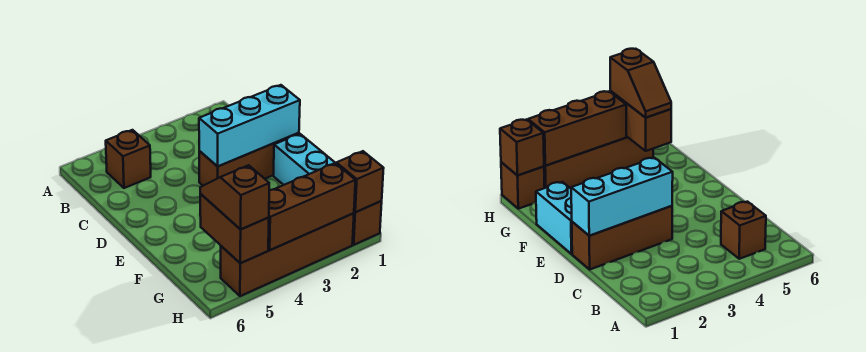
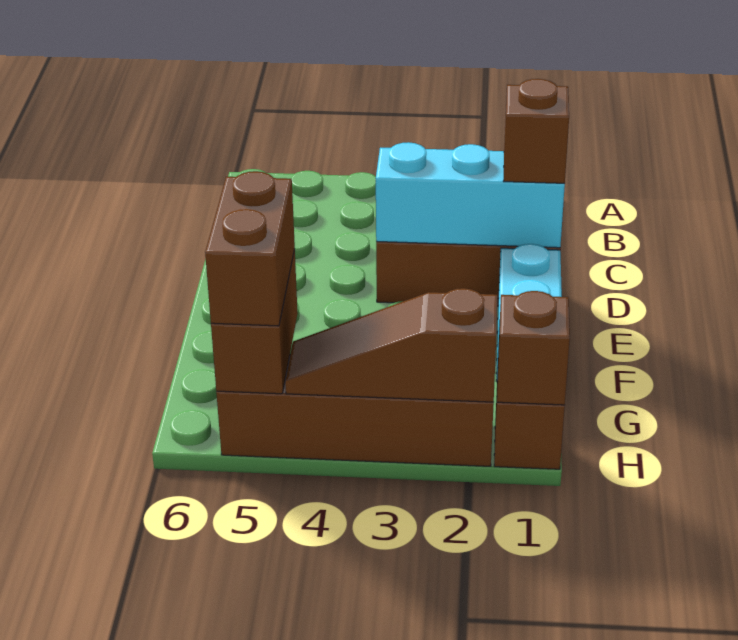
brown brick B5 level 1 -> brown brick D1 level 3
brown slope G5:H5 level 3 top H -> brown brick G5:H5 level 3
brown brick H2:H4 level 2 -> brown slope H2:H4 level 2 top 2

